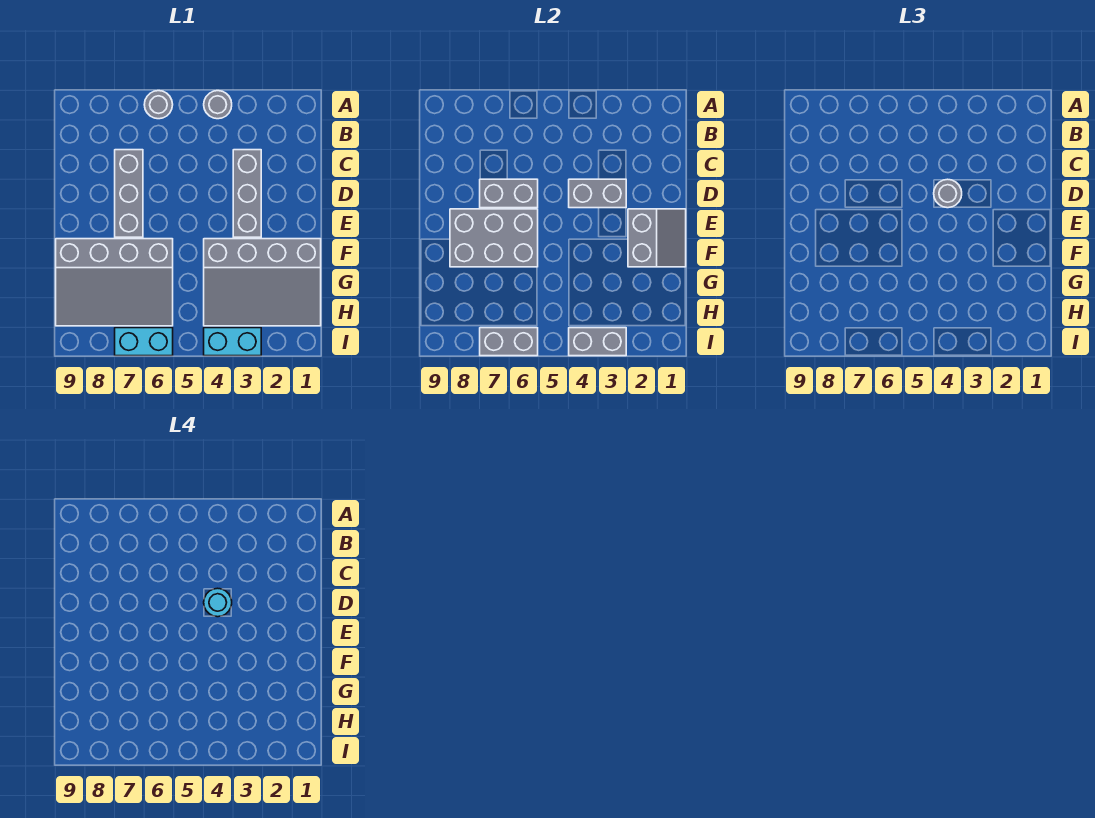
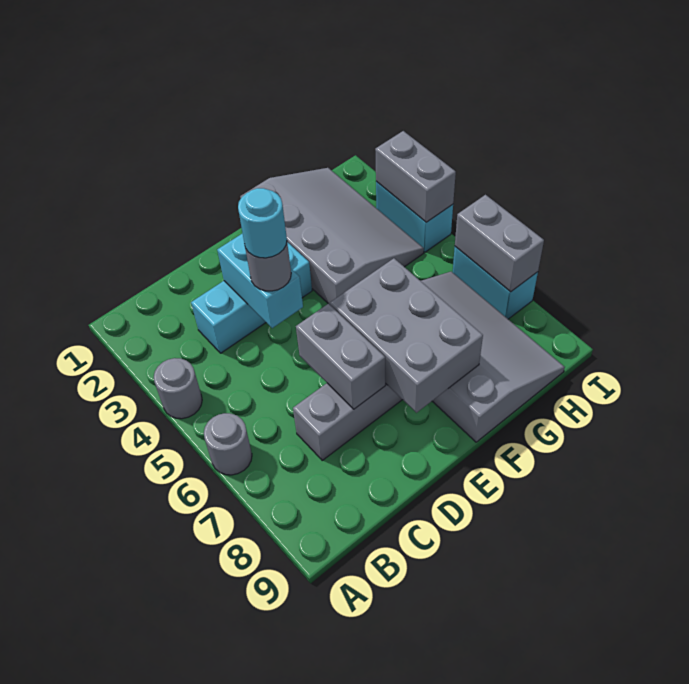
grey brick C3:E3 level 1 -> cyan brick C3:E3 level 1
grey brick D3:D4 level 2 -> cyan brick D3:D4 level 2
grey slope E1:F2 level 2 top 2 -> none

